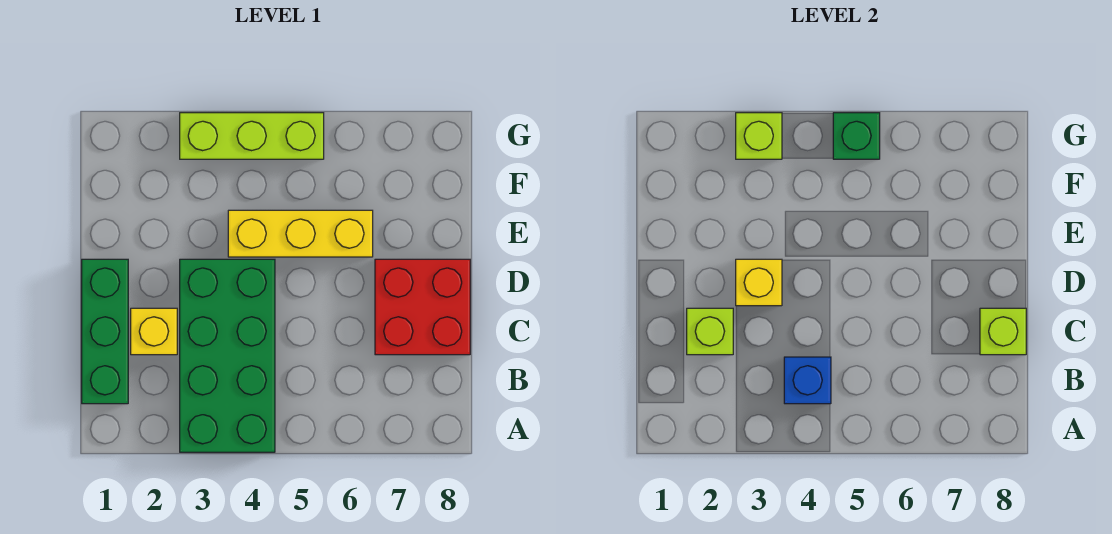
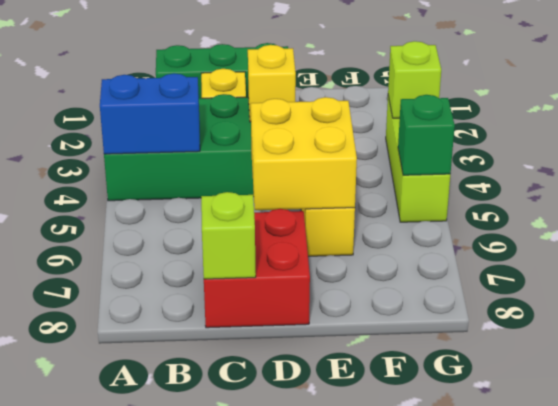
blue brick B4 level 2 -> blue brick A4:B4 level 2
lime brick C2 level 2 -> none
none -> yellow brick D5:E6 level 2

